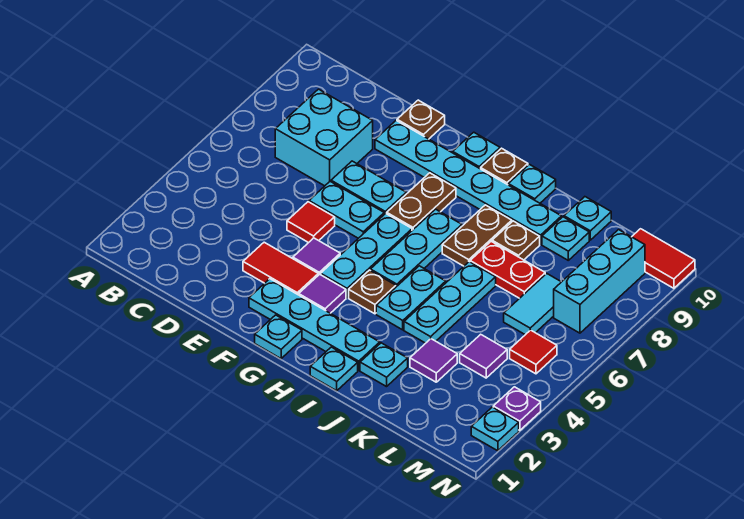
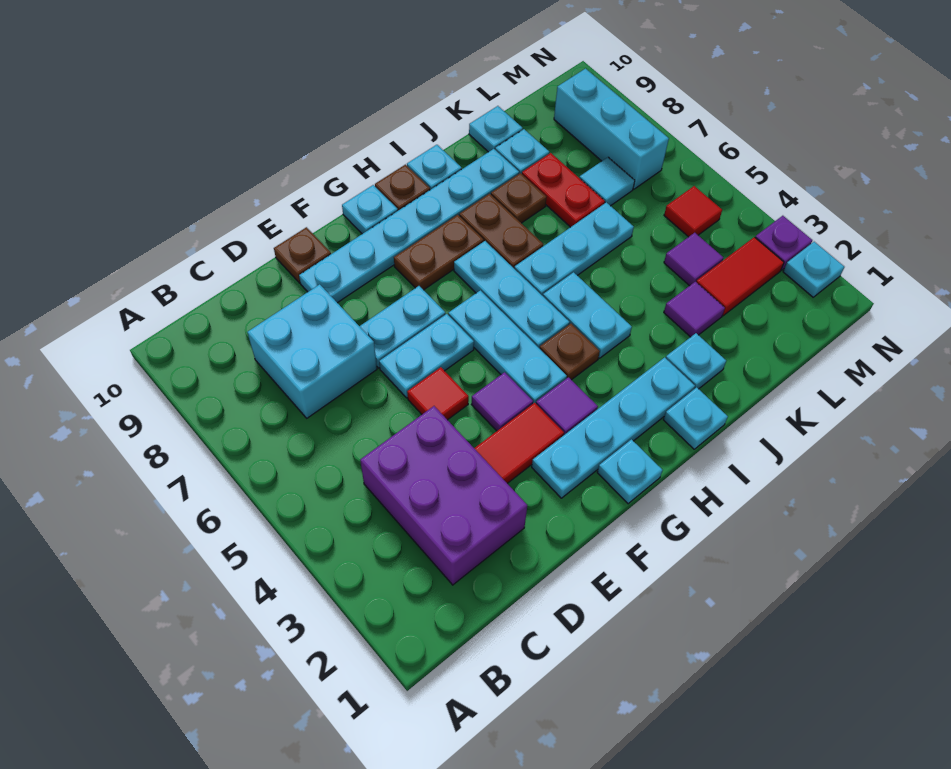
none -> purple brick C2:D4 level 1
brown plate G7:G8 level 1 -> brown plate G8:H8 level 1
cyan plate J4:J6 level 1 -> cyan plate I6:K6 level 1
red plate J7:K7 level 1 -> red plate K7:K8 level 1
cyan tile L6:L7 level 1 -> cyan tile L7 level 1
red tile M10:N10 level 1 -> red tile L3:M3 level 1

